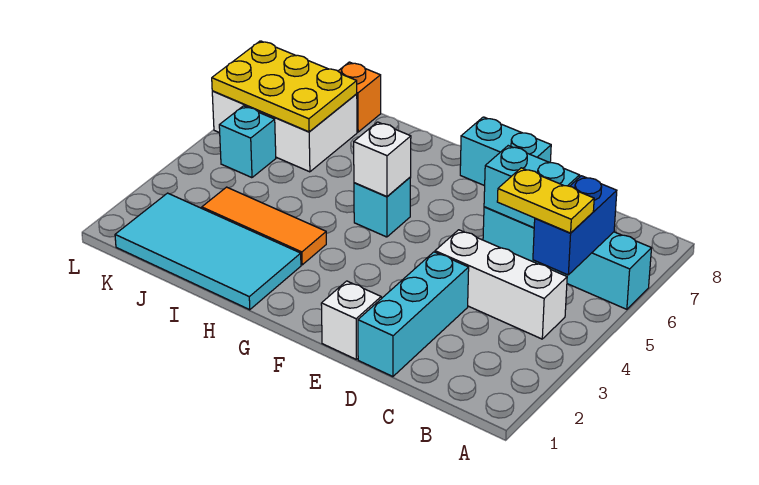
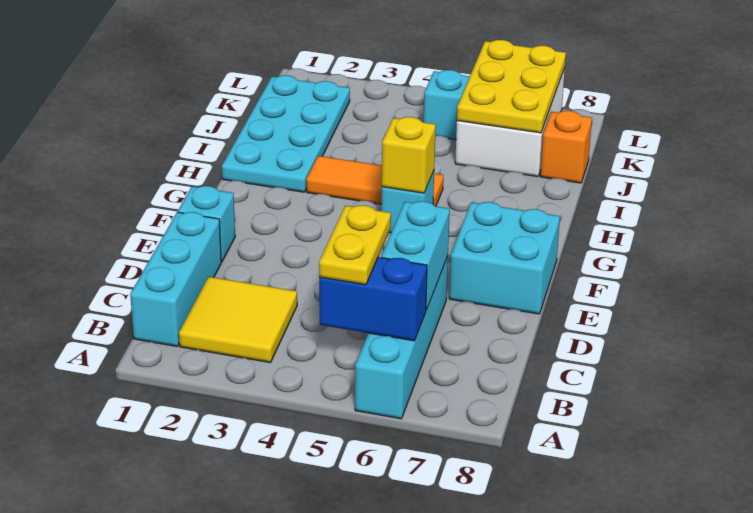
none -> yellow tile B2:C3 level 1
white brick B4:D4 level 1 -> none
cyan brick D1:D3 level 1 -> cyan brick B1:D1 level 1
white brick E1 level 1 -> cyan brick E1 level 1
cyan brick E8:F8 level 1 -> cyan brick E7:F8 level 1
white brick G5 level 2 -> yellow brick G5 level 2
cyan tile H1:K2 level 1 -> cyan plate H1:K2 level 1
orange tile H3:J3 level 1 -> orange tile H3:H5 level 1

